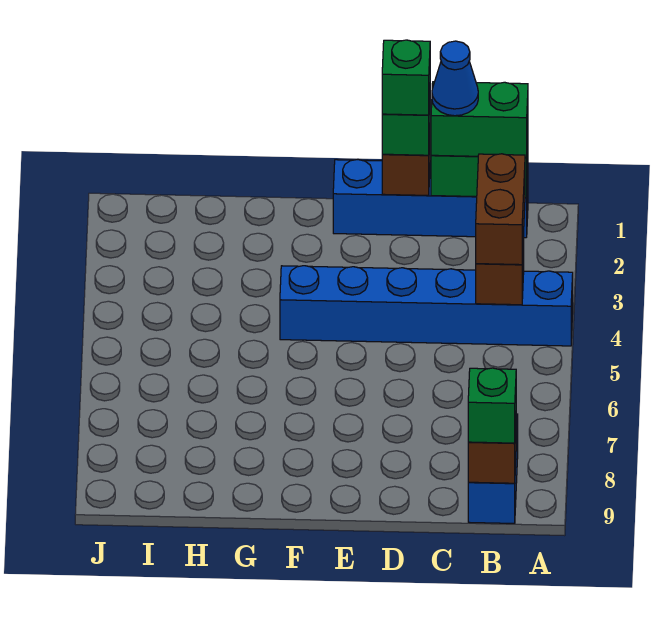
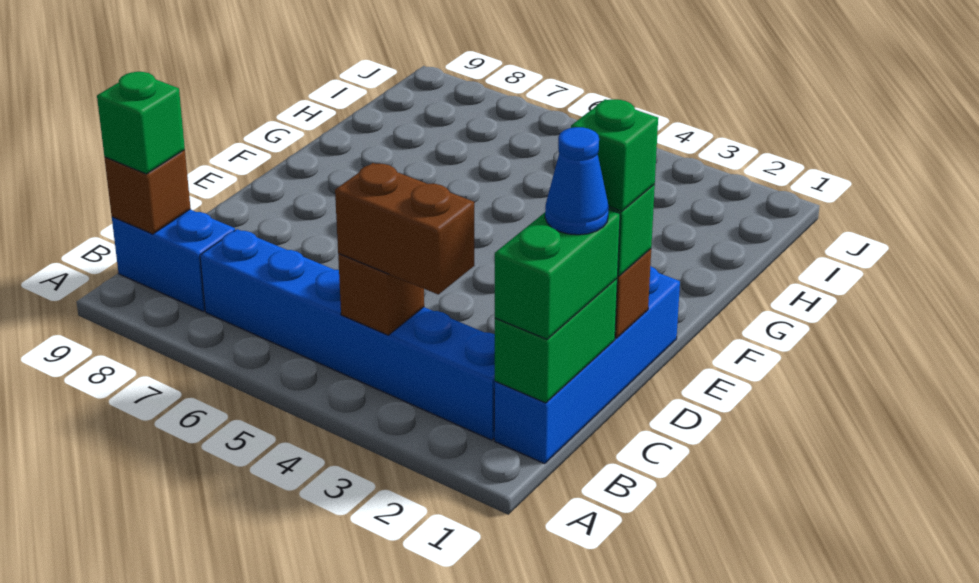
blue brick A4:F4 level 1 -> blue brick B2:B7 level 1

